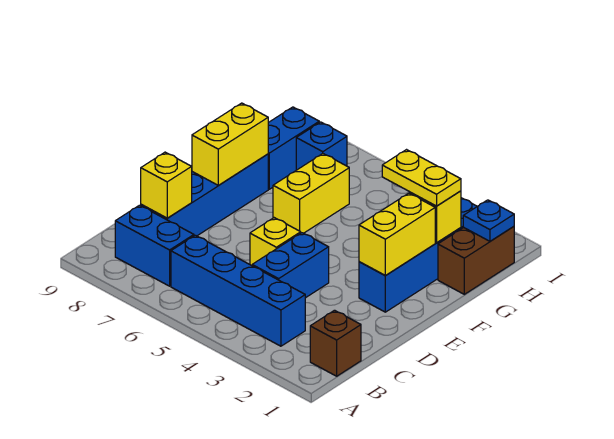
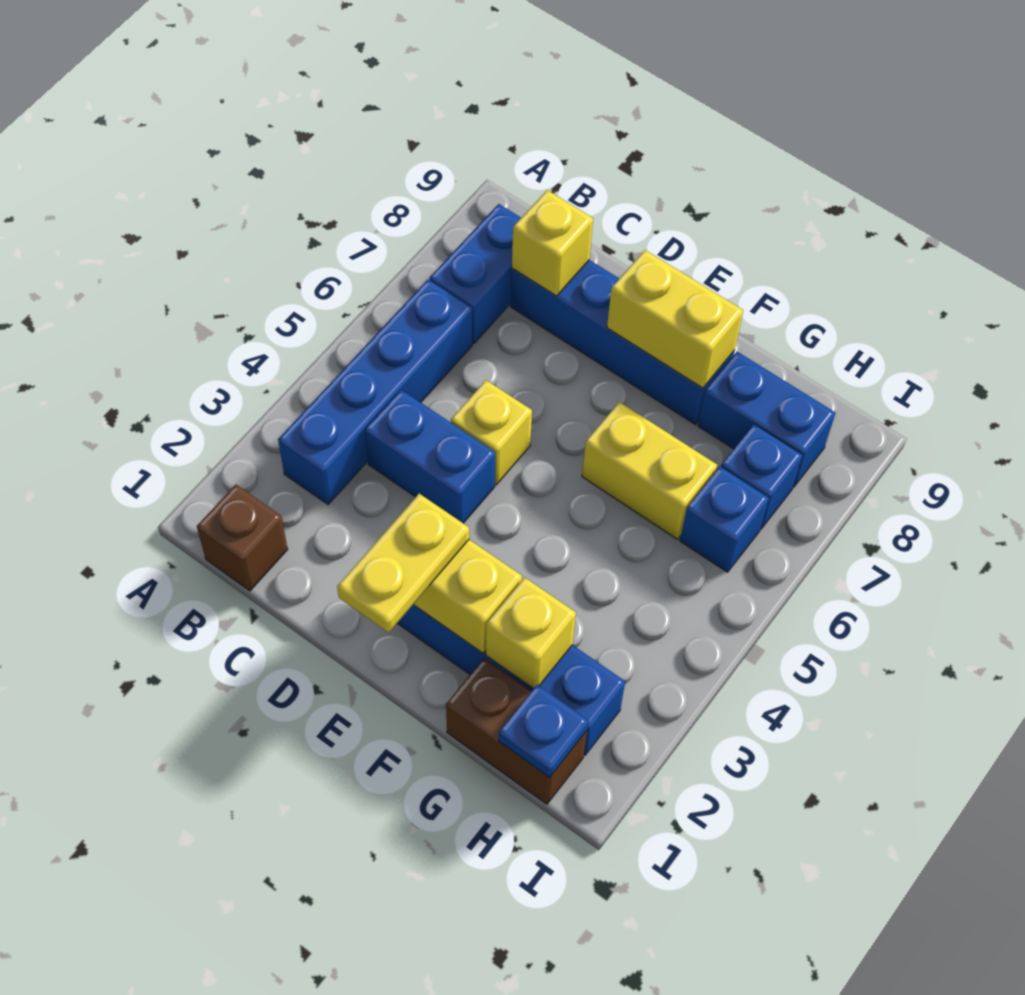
yellow plate G2:G3 level 3 -> yellow plate E1:E2 level 3
none -> blue brick H6 level 1

